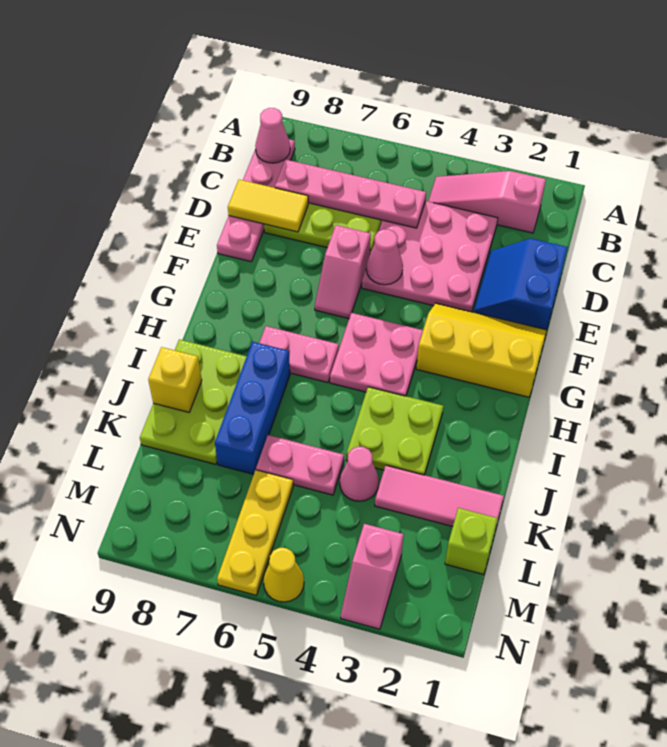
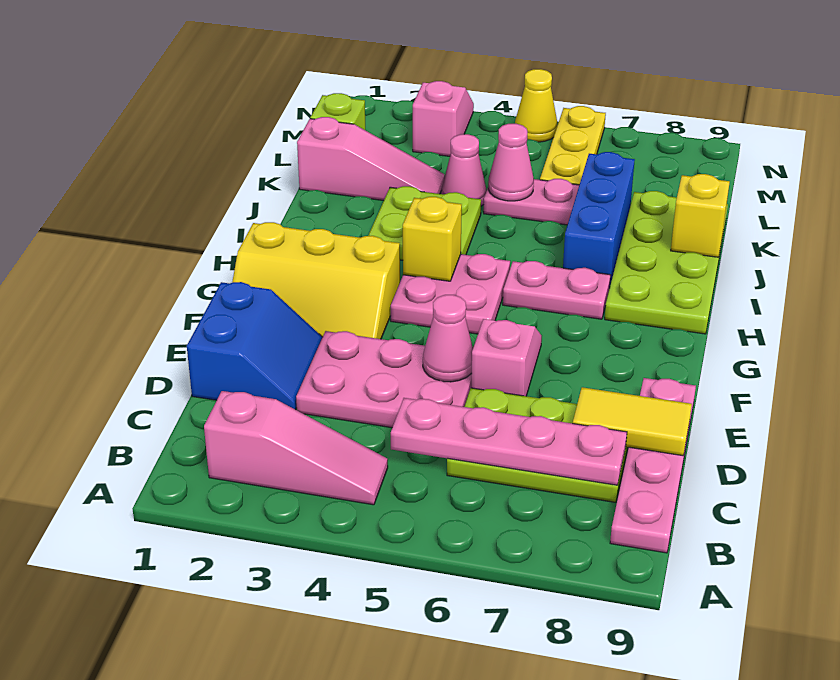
pink cone B9 level 2 -> pink cone K5 level 2
pink plate C3:E5 level 1 -> pink plate D3:E5 level 1
none -> yellow brick H4 level 2
lime plate I8:K9 level 1 -> lime plate H8:K9 level 1
pink tile K1:K3 level 1 -> pink slope K1:K3 level 1 top 1

